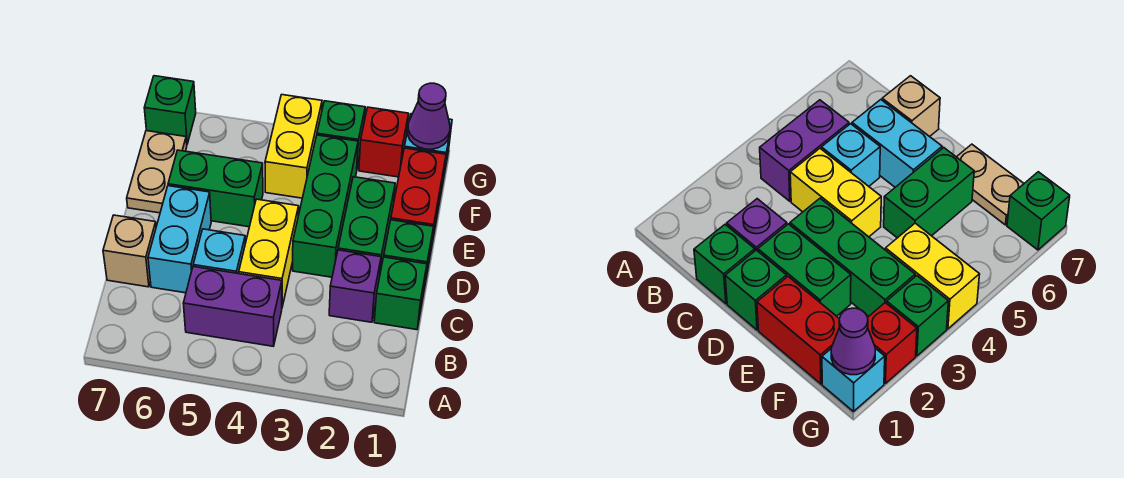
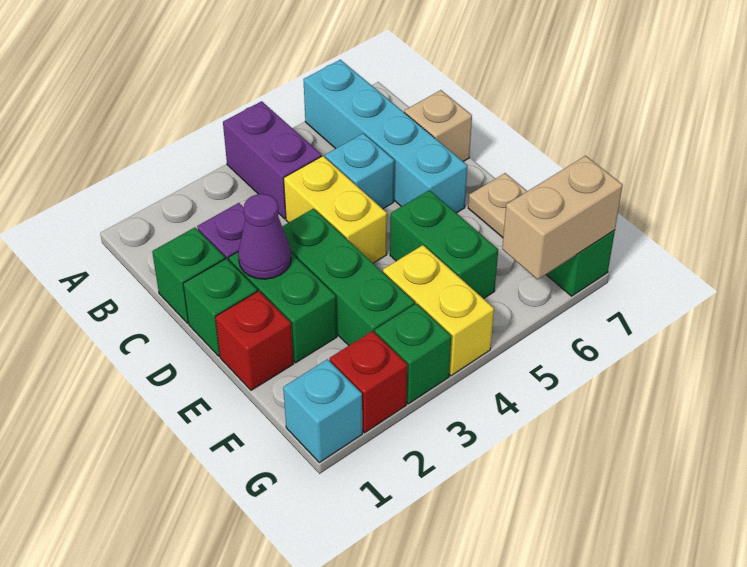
purple brick B4:B5 level 1 -> purple brick A4:B4 level 1
cyan brick C6:D6 level 1 -> cyan brick A6:D6 level 1
red brick E1:F1 level 1 -> red brick E1 level 1
green brick E5:E6 level 1 -> green brick E5:F5 level 1
purple cone G1 level 2 -> purple cone D2 level 2
none -> tan brick G6:G7 level 2

